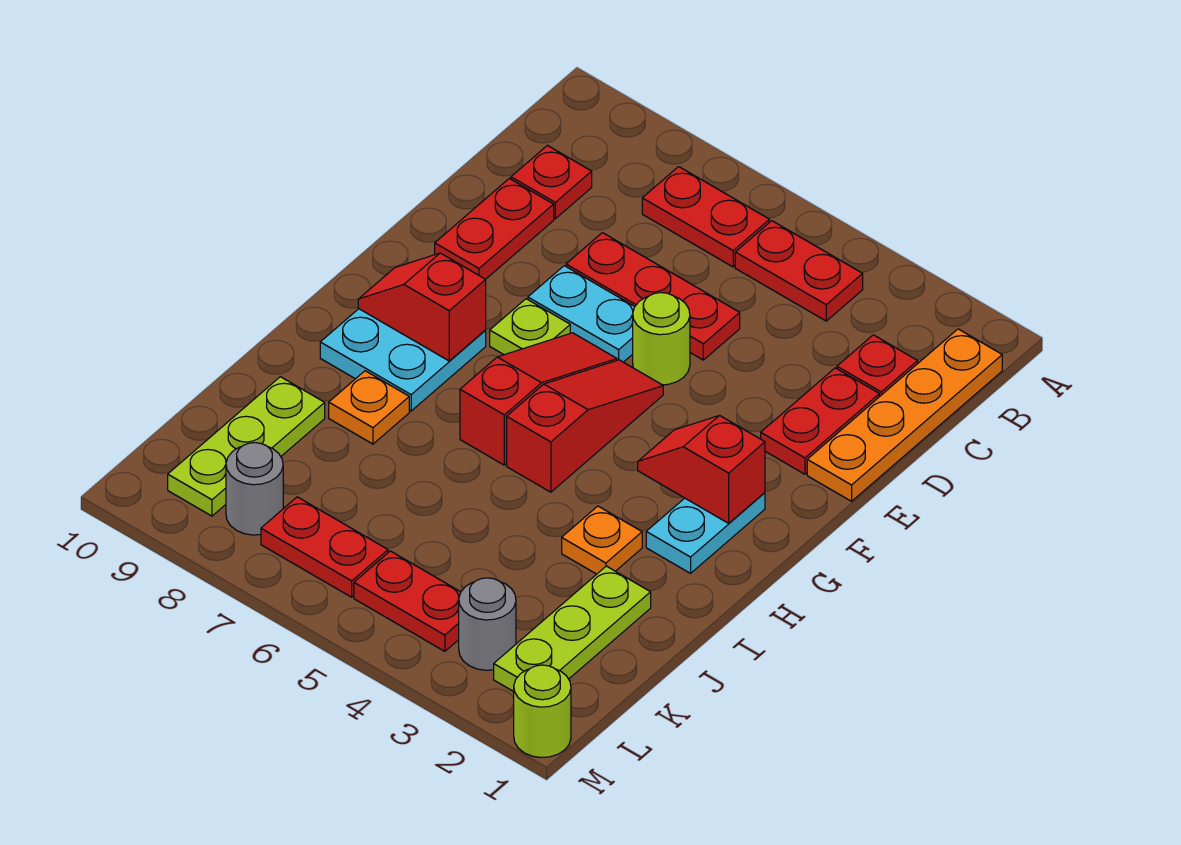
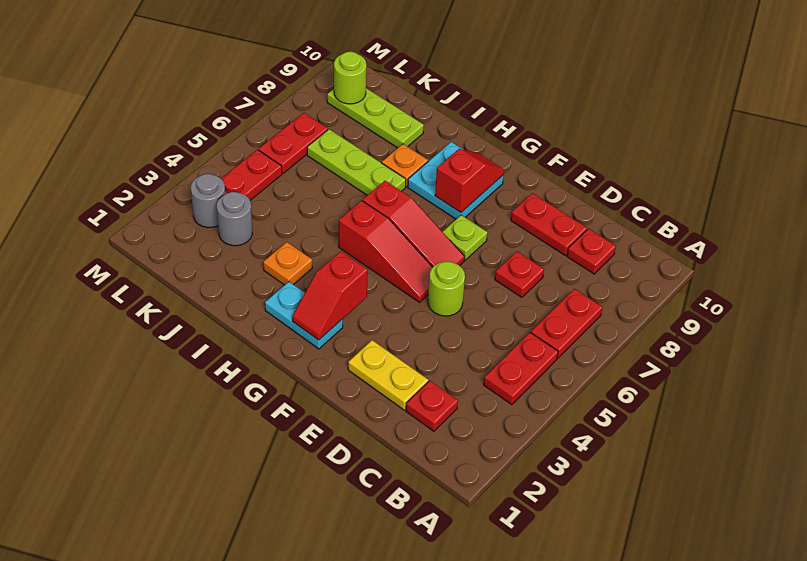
orange plate B1:E1 level 1 -> none
red plate D2:E2 level 1 -> yellow plate D2:E2 level 1
red plate D5:D7 level 1 -> red plate D7 level 1
cyan plate E6:E7 level 1 -> none
red slope G2:G3 level 2 top 2 -> red slope G2:G3 level 2 top 3
lime plate J2:L2 level 1 -> lime plate I7:K7 level 1
grey round brick L8 level 1 -> grey round brick K3 level 1
lime round brick M1 level 1 -> lime round brick L9 level 2

